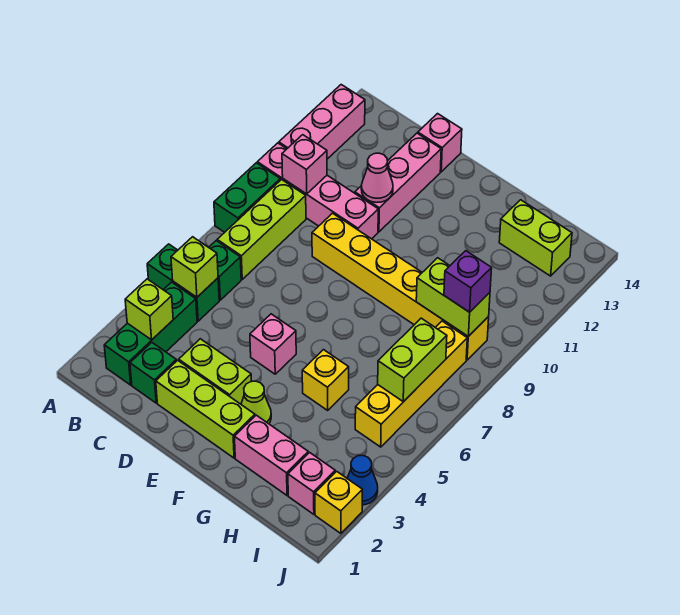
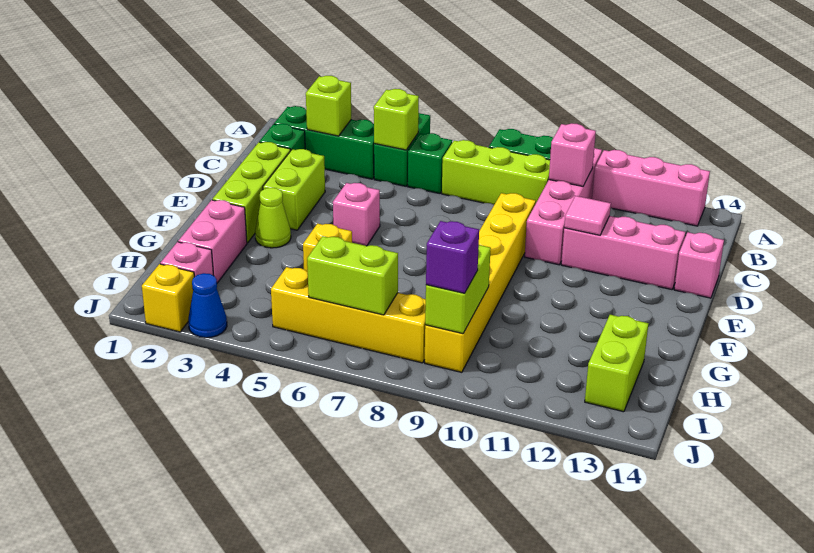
pink cone D11 level 2 -> pink tile D11 level 2

